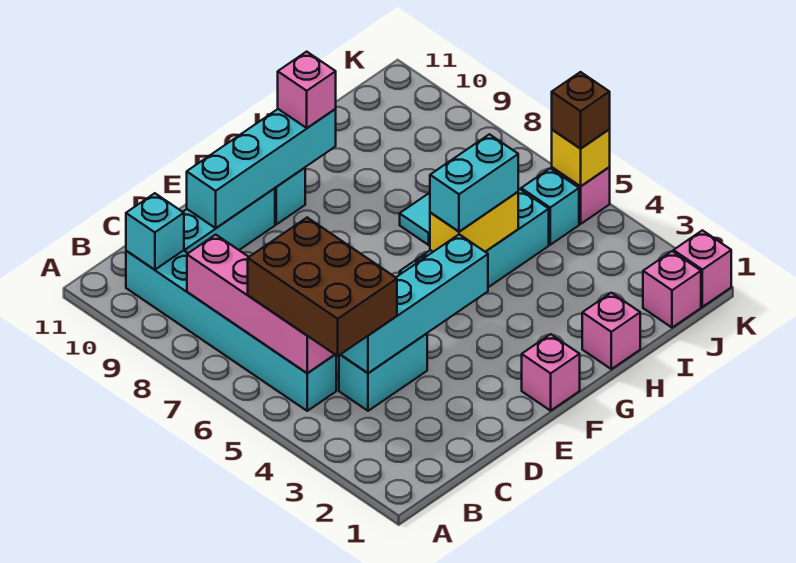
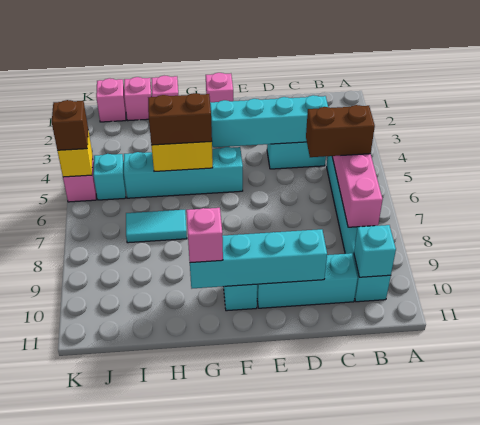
brown brick B4:C6 level 3 -> brown brick B6:C6 level 3
cyan brick G5:H5 level 3 -> brown brick G5:H5 level 3
pink brick K1 level 1 -> pink brick I1 level 1

